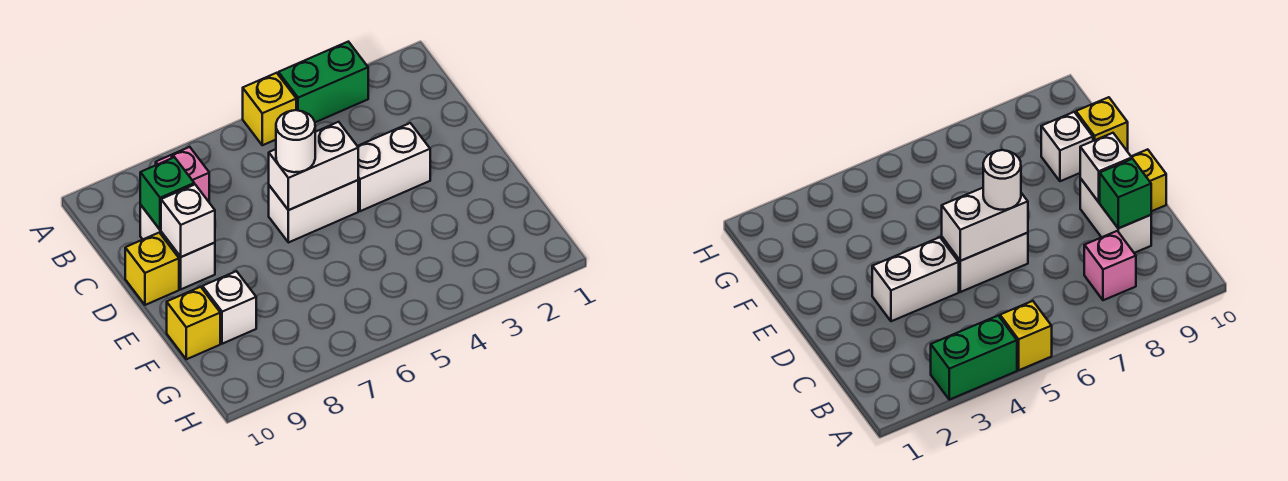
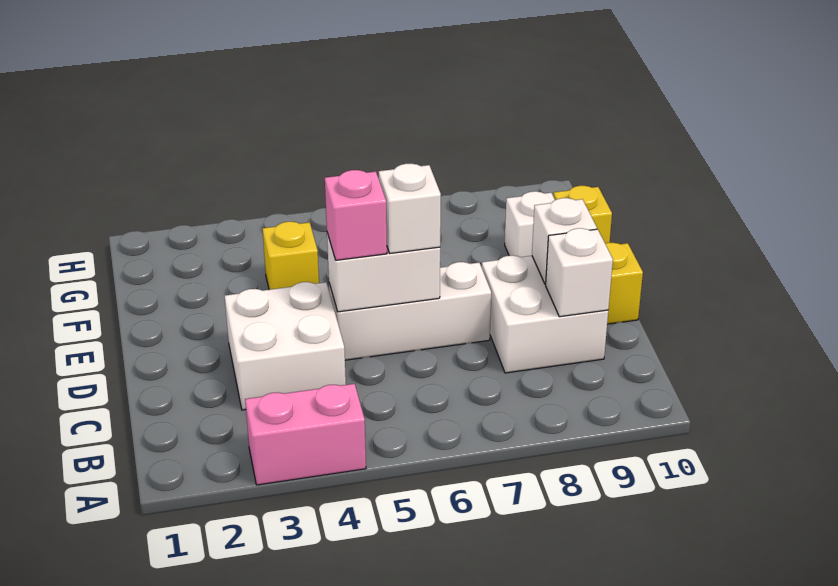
green brick A3:A4 level 1 -> pink brick A3:A4 level 1
yellow brick A5 level 1 -> yellow brick F4 level 1
pink brick B8 level 1 -> pink brick D5 level 3
white brick C9:D9 level 1 -> white brick C8:D9 level 1
green brick C9 level 2 -> white brick C9 level 2
white brick D3:D4 level 1 -> white brick C3:D4 level 1
white brick D5:D6 level 1 -> white brick D5:D7 level 1
white round brick D6 level 3 -> white brick D6 level 3

